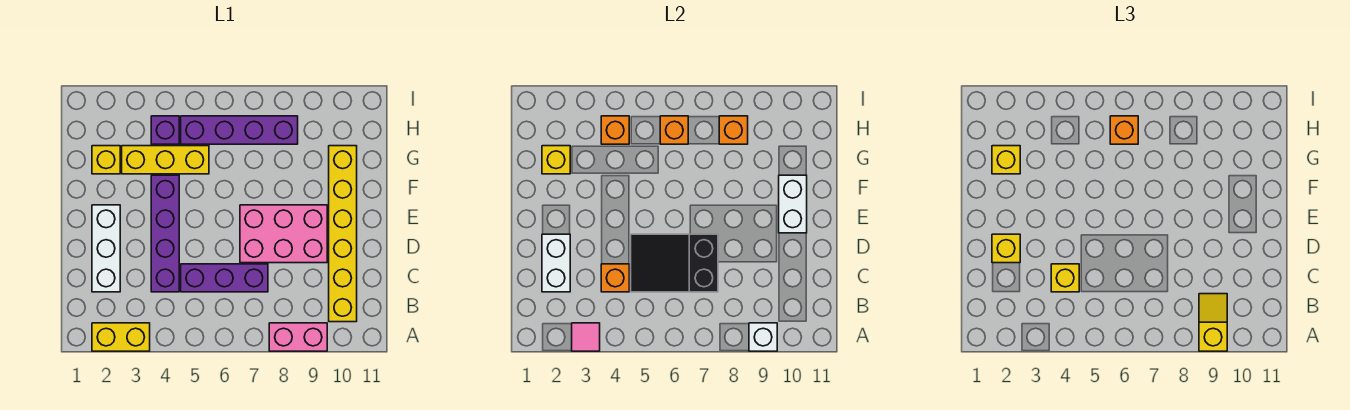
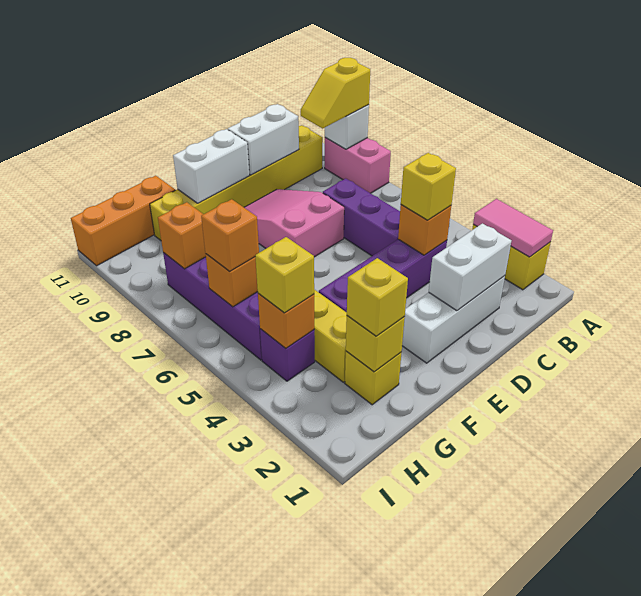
pink tile A3 level 2 -> pink tile A2:A3 level 2
black slope C5:D7 level 2 top 7 -> none
none -> white brick C10:D10 level 2
yellow brick D2 level 3 -> yellow brick H4 level 3
pink brick D7:E9 level 1 -> pink slope D7:E9 level 1 top 7
none -> orange brick G11:I11 level 1

